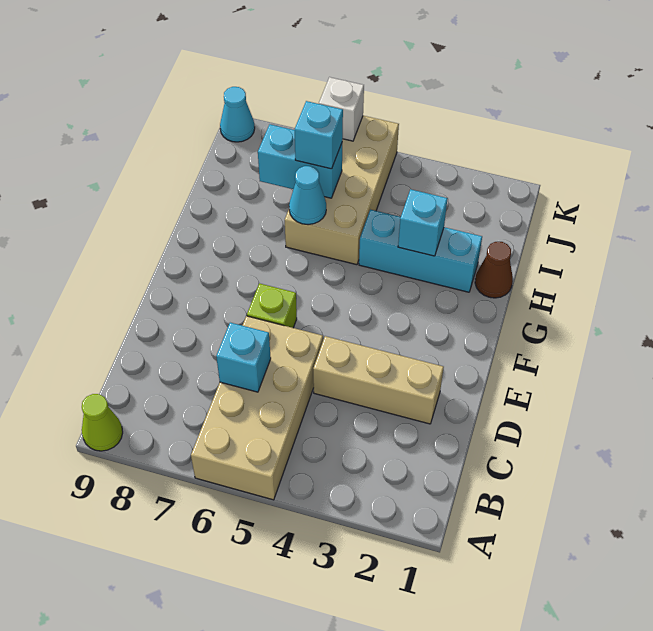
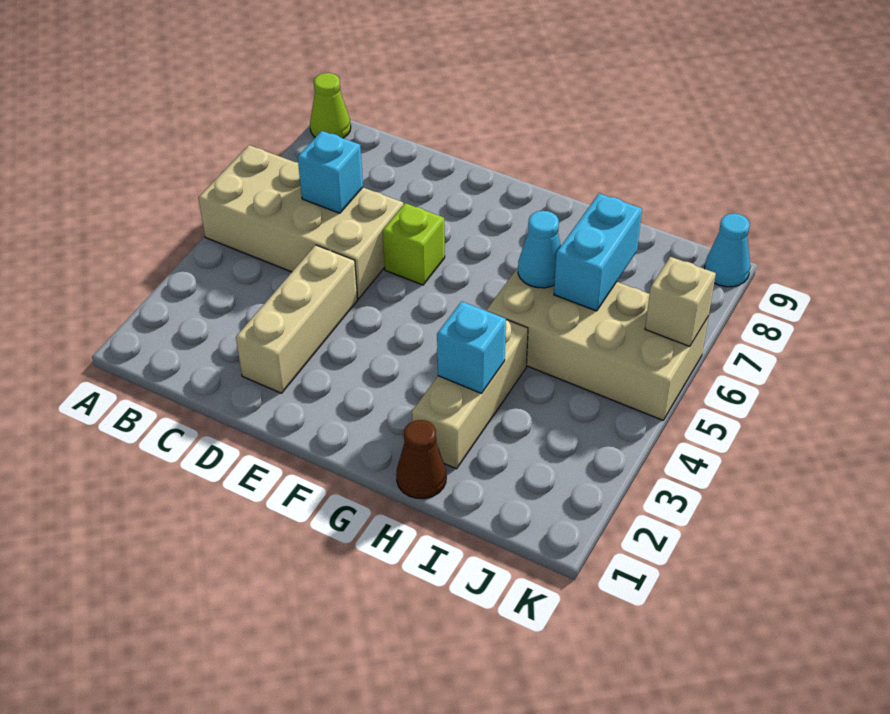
cyan brick H2:H4 level 1 -> tan brick H2:H4 level 1
cyan brick I6 level 3 -> none
white brick K6 level 2 -> tan brick K6 level 2

